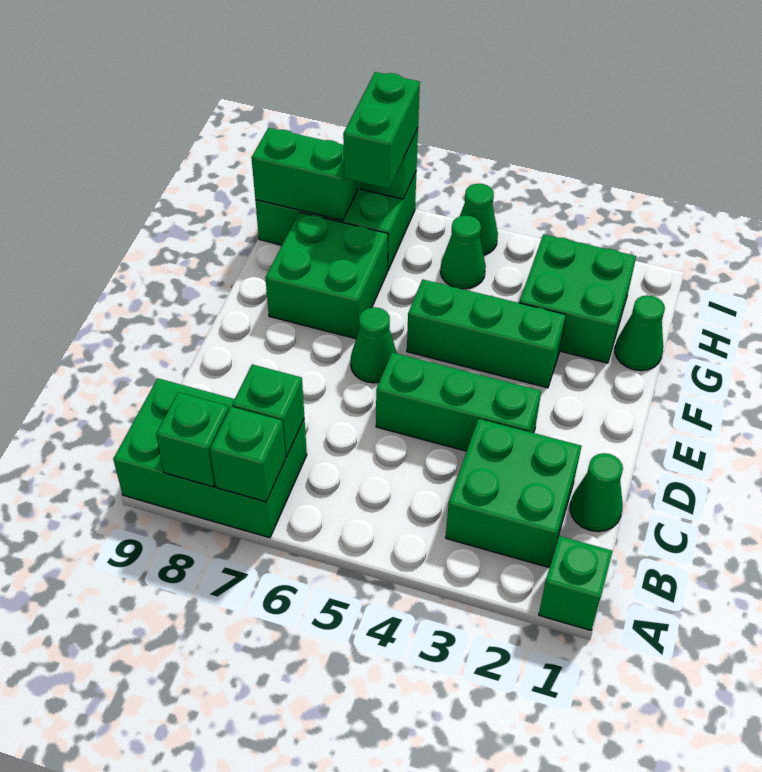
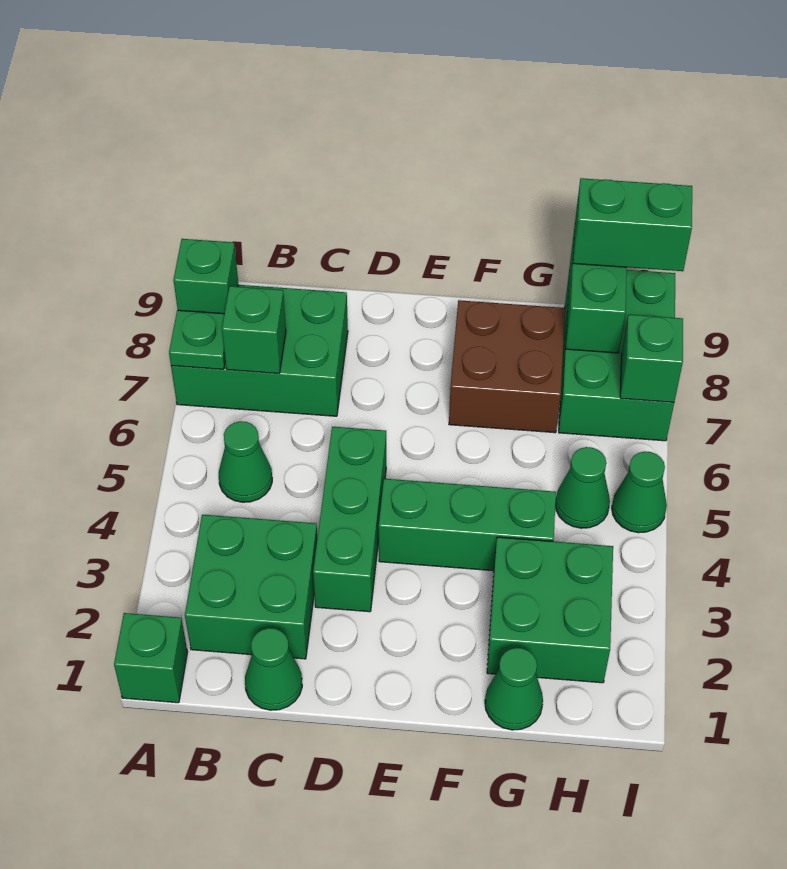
green brick A7:B9 level 1 -> green brick A7:C8 level 1
green brick A7 level 2 -> green plate A7 level 2
green cone E6 level 1 -> green cone B5 level 1
green brick F3:F5 level 1 -> green brick E4:G4 level 1
green brick F7:G8 level 1 -> brown brick F7:G8 level 1
green brick H7:I7 level 3 -> green brick H9:I9 level 3

